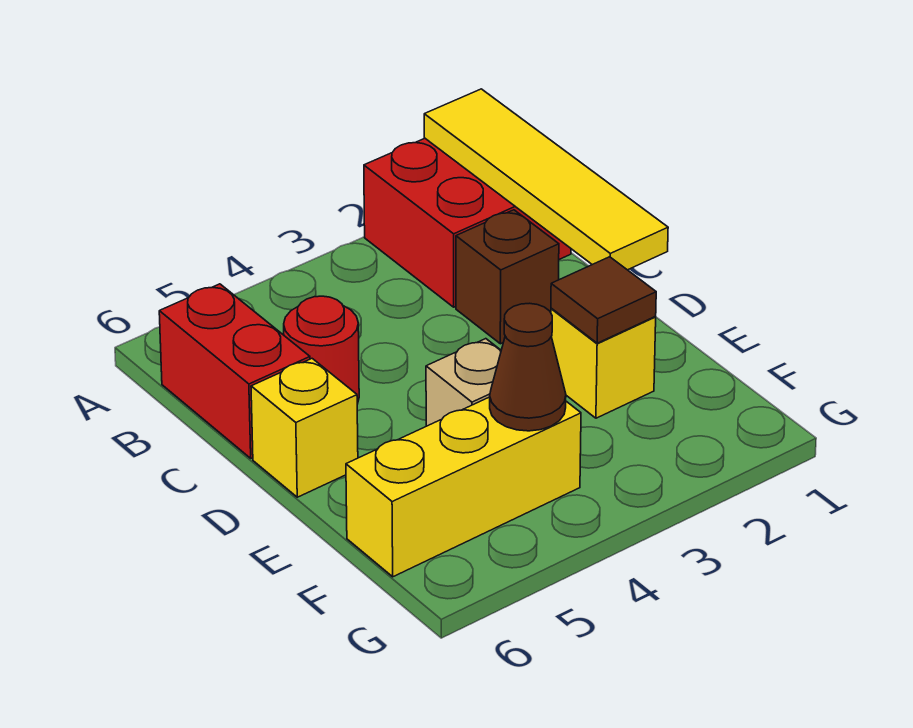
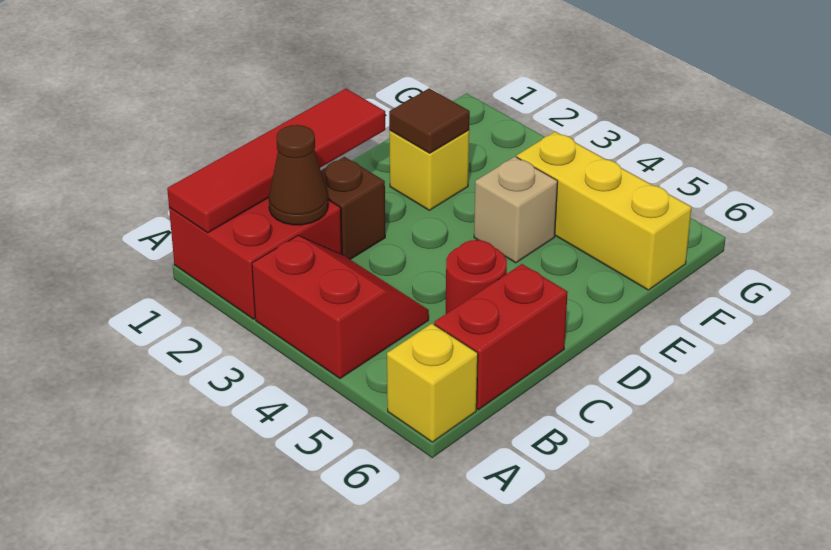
yellow tile A1:D1 level 2 -> red tile A1:D1 level 2
none -> red slope A3:B4 level 1 top A
yellow brick D6 level 1 -> yellow brick A6 level 1
brown cone F4 level 2 -> brown cone B2 level 2

